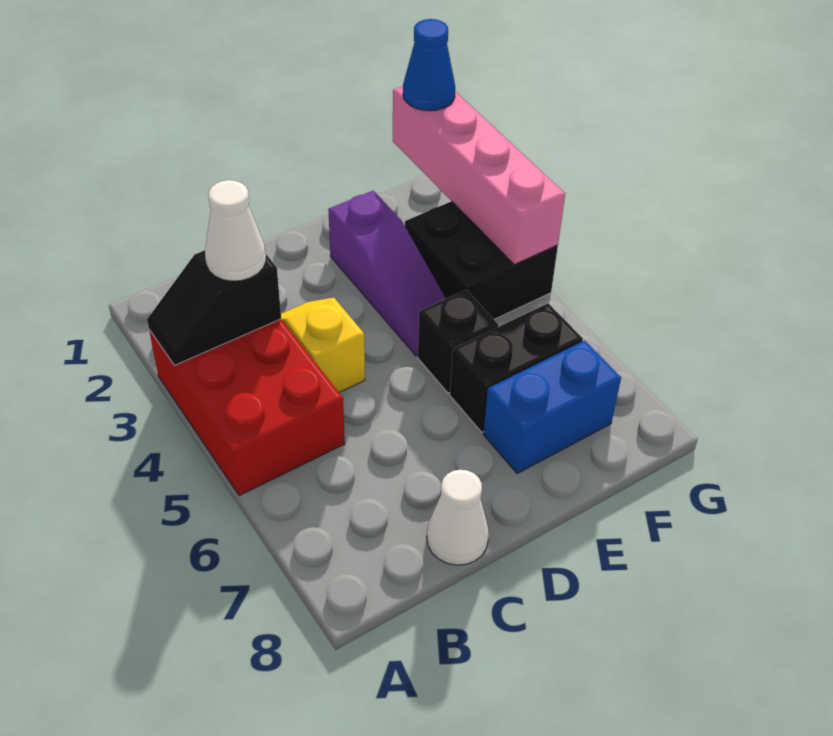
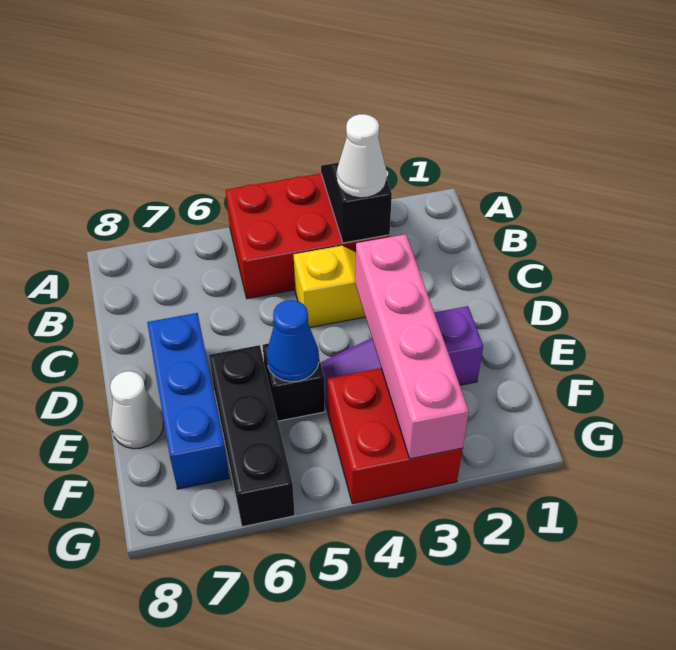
white cone C8 level 1 -> white cone E8 level 1
black brick E6:F6 level 1 -> black brick E6:G6 level 1
blue brick E7:F7 level 1 -> blue brick D7:F7 level 1
black brick F3:G4 level 1 -> red brick F3:G4 level 1
pink brick G1:G4 level 2 -> pink brick D3:G3 level 2
blue cone G1 level 3 -> blue cone E5 level 2

